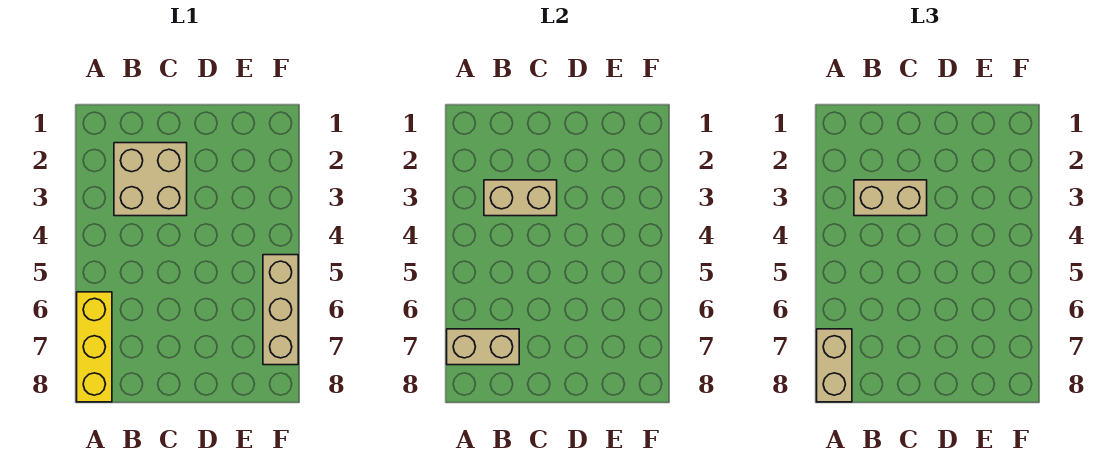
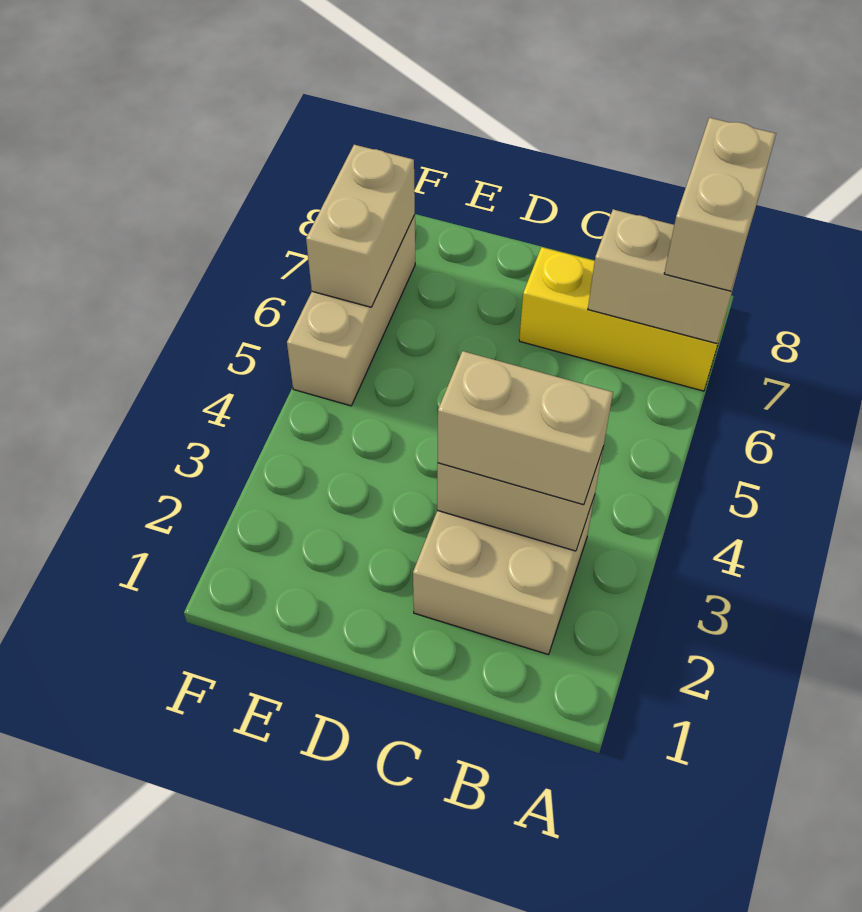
yellow brick A6:A8 level 1 -> yellow brick A7:C7 level 1
none -> tan brick F6:F7 level 2

